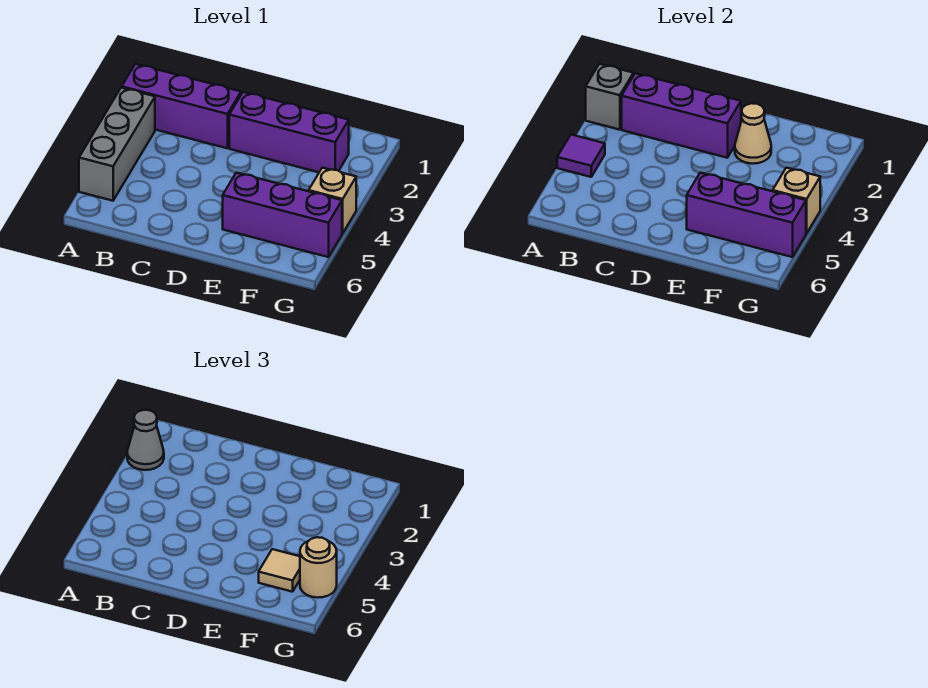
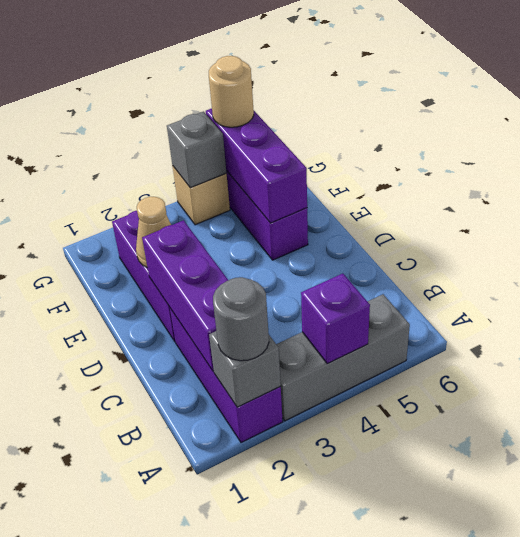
grey cone A2 level 3 -> grey round brick A2 level 3
purple tile A4 level 2 -> purple brick A4 level 2
tan tile F5 level 3 -> none
tan brick G4 level 2 -> grey brick G4 level 2

